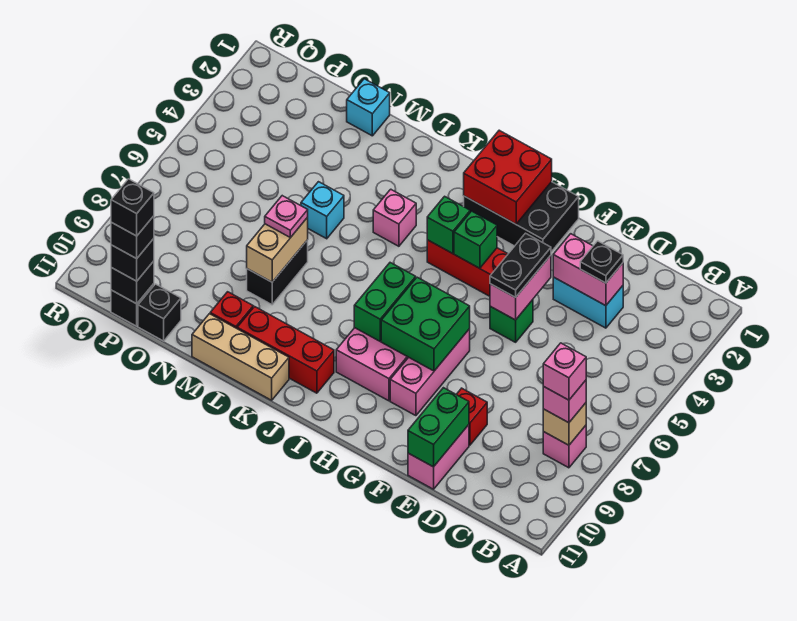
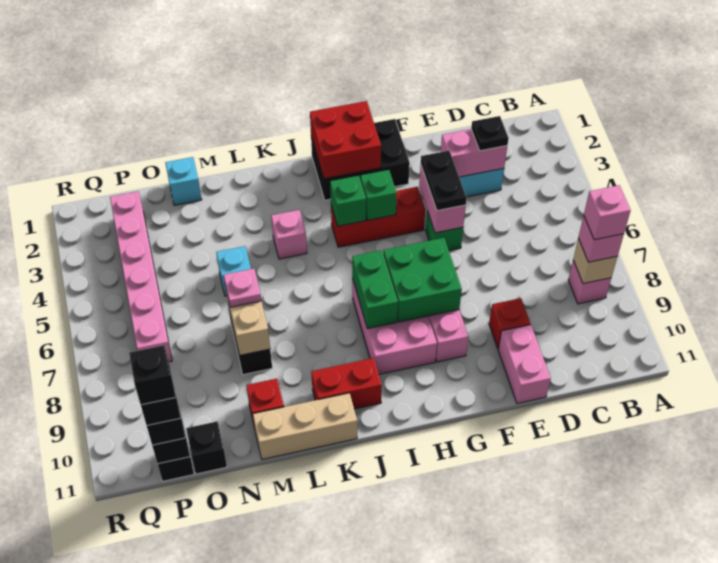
green brick E10:E11 level 2 -> none
red brick J10:L10 level 1 -> red brick J10:K10 level 1
none -> pink brick P2:P7 level 1

